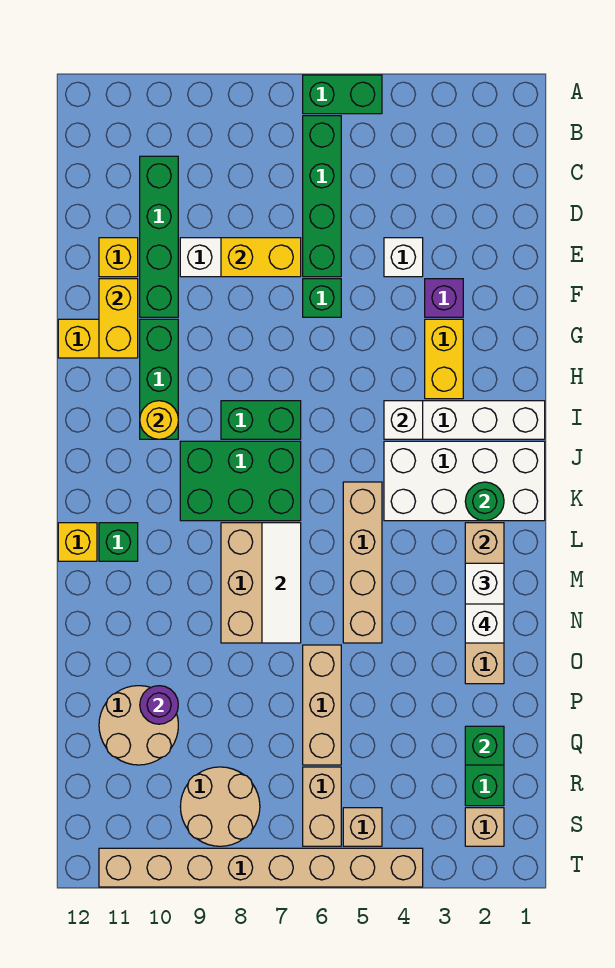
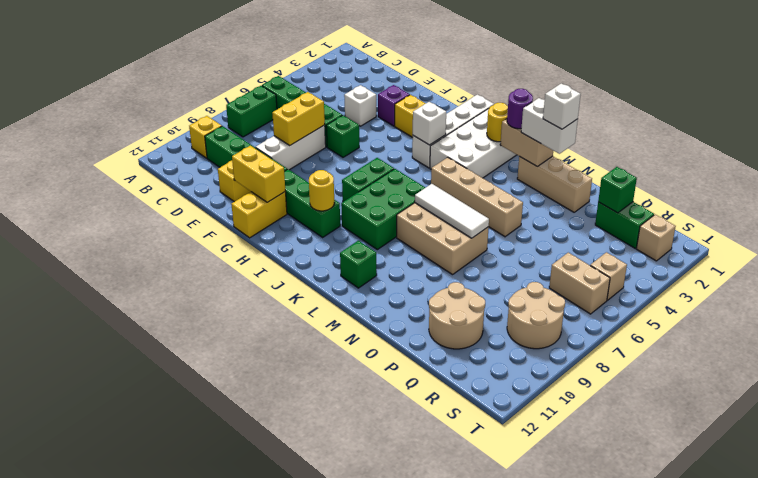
green brick A5:A6 level 1 -> green brick B7:B8 level 1
green round brick K2 level 2 -> yellow round brick K2 level 2
yellow brick L12 level 1 -> yellow brick B10 level 1
tan brick O6:Q6 level 1 -> none
purple round brick P10 level 2 -> purple round brick L2 level 3
tan brick T4:T11 level 1 -> none

